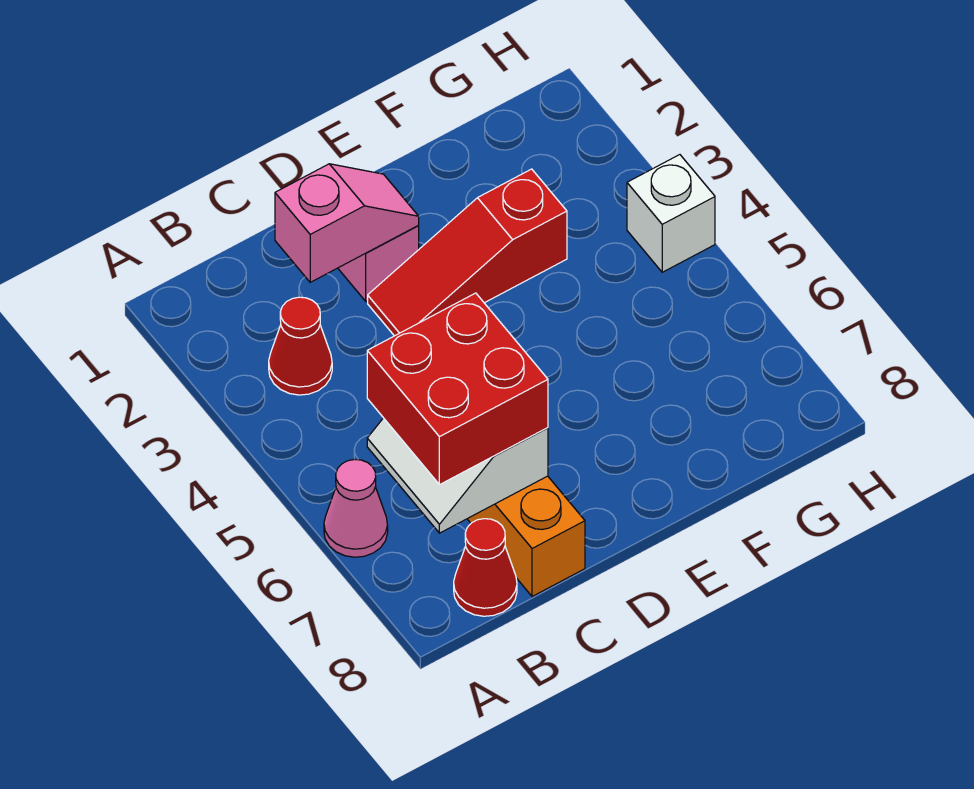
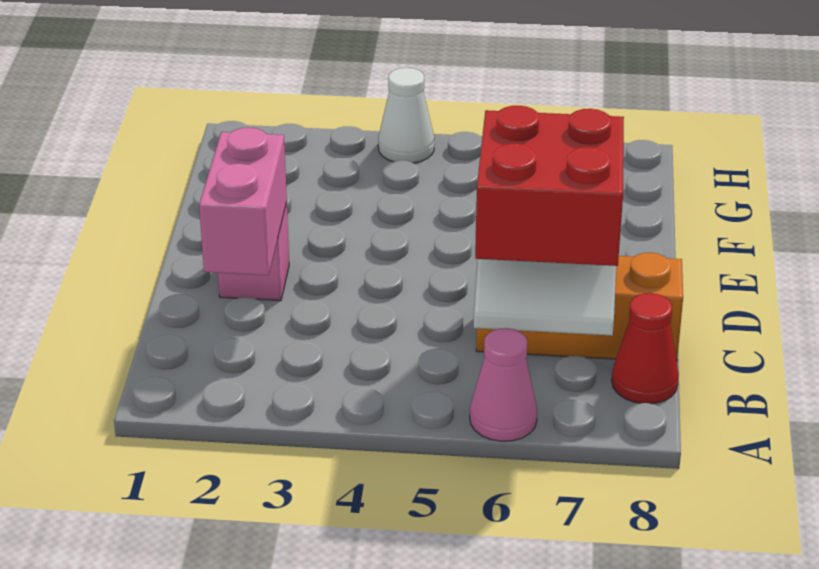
red cone B3 level 1 -> none
pink slope C2:D2 level 2 top C -> pink brick C2:D2 level 2
red slope D3:F3 level 1 top F -> none
white brick H4 level 1 -> white cone H4 level 1

